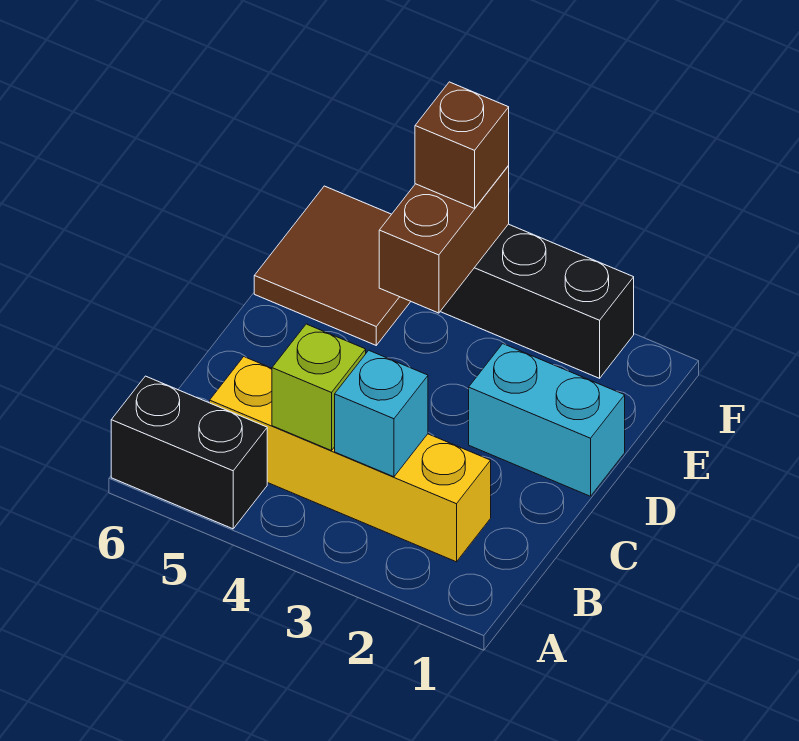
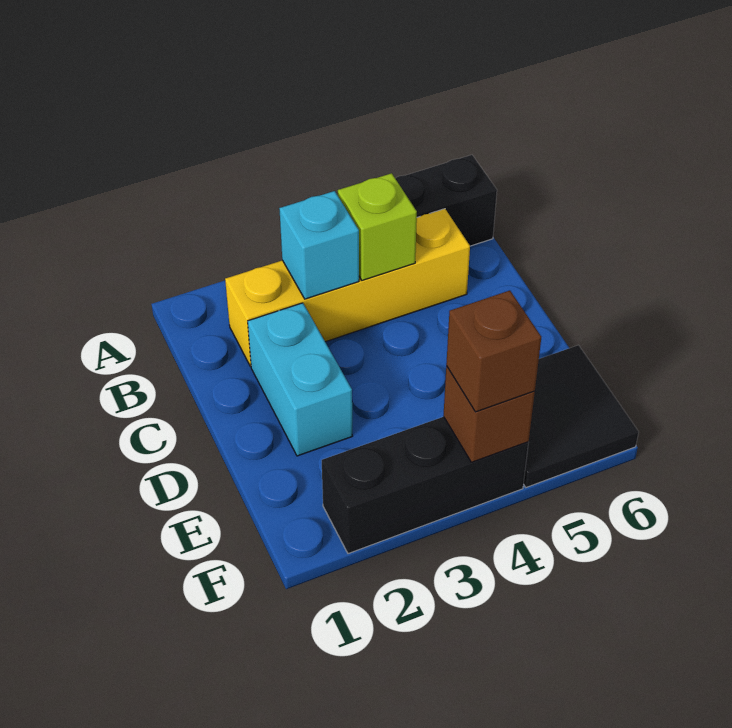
cyan brick D1:D2 level 1 -> cyan brick C2:D2 level 1
brown brick E4:F4 level 2 -> brown brick F4 level 2
brown tile E5:F6 level 1 -> black tile E5:F6 level 1

